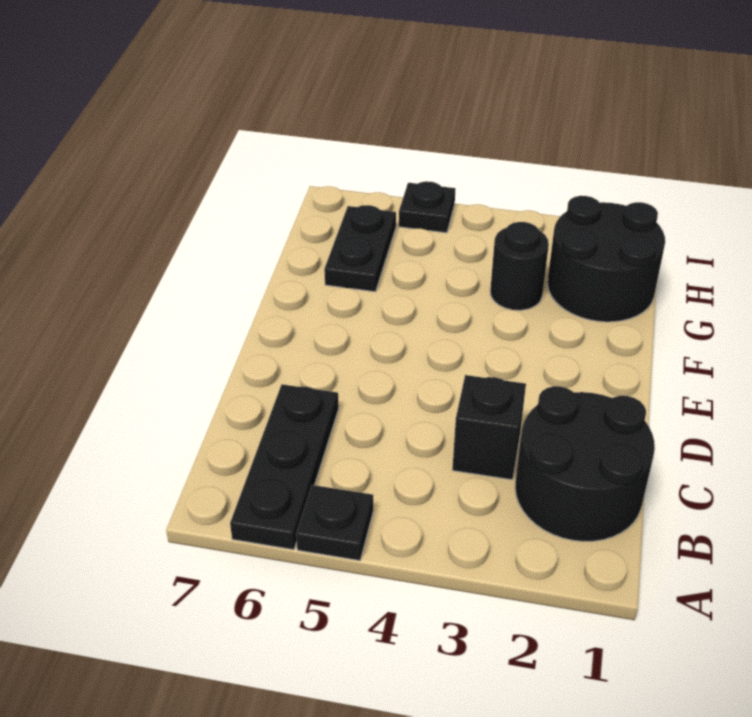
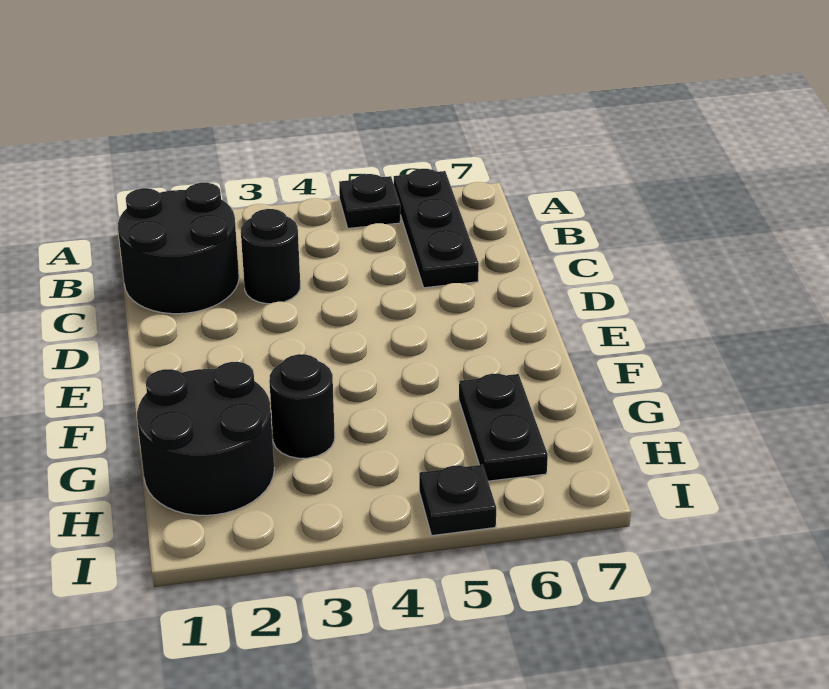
black brick C3 level 1 -> black round brick C3 level 1

